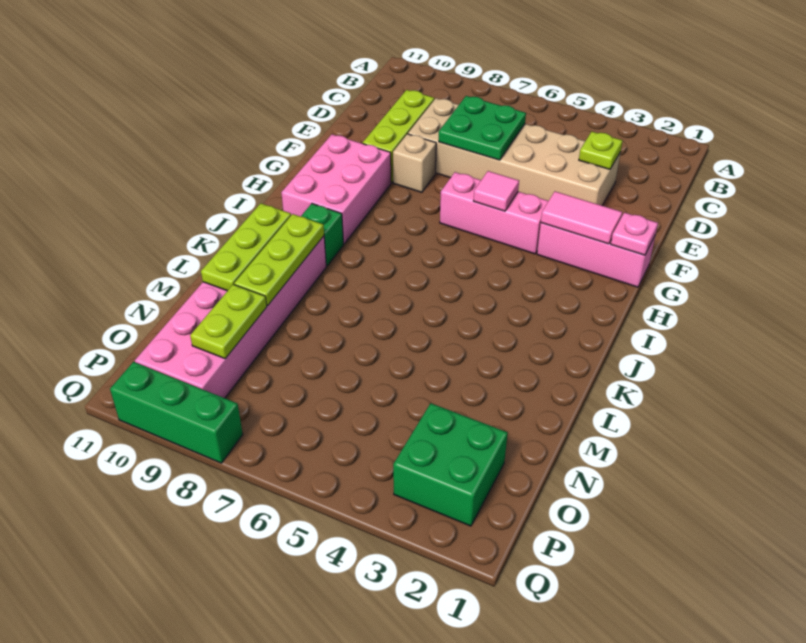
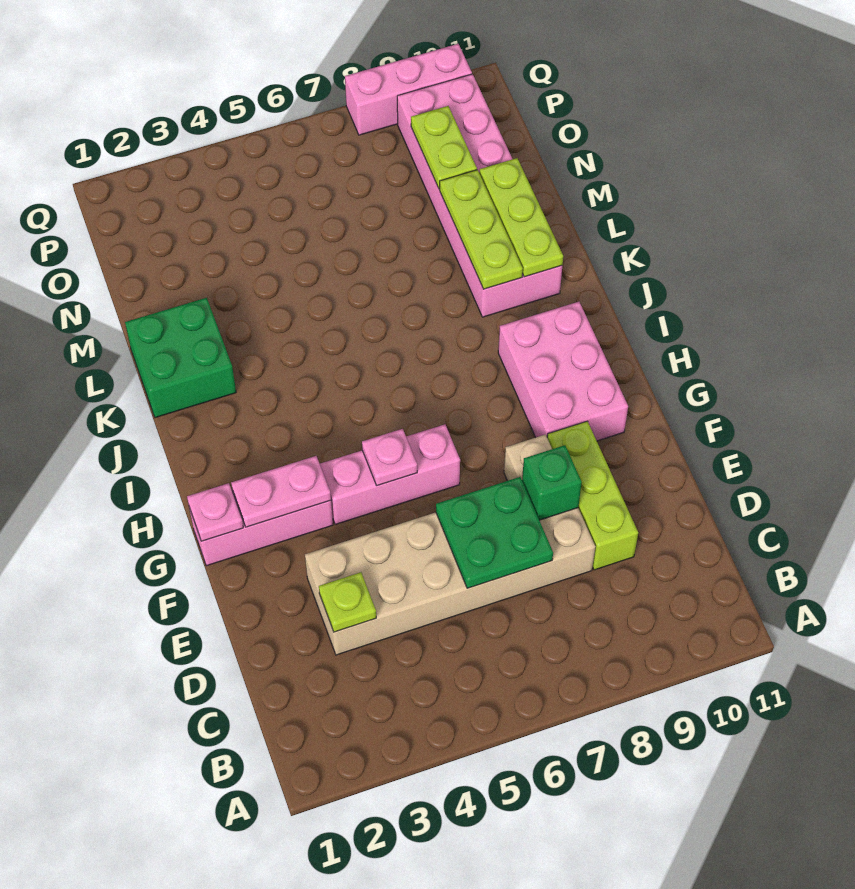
pink tile G2:G3 level 2 -> pink plate G2:G3 level 2
pink tile G5 level 2 -> pink plate G5 level 2
green brick J9 level 1 -> green brick E8 level 2
green brick O2:P3 level 1 -> green brick K1:L2 level 1
green brick Q8:Q10 level 1 -> pink brick Q8:Q10 level 1

